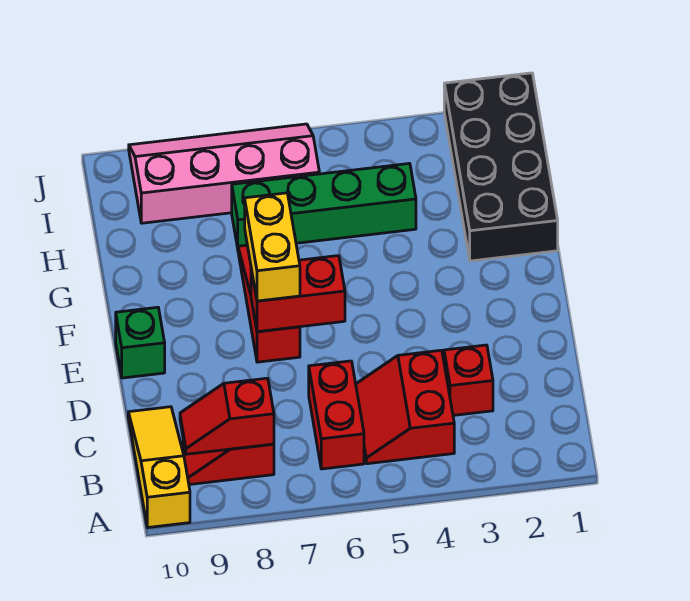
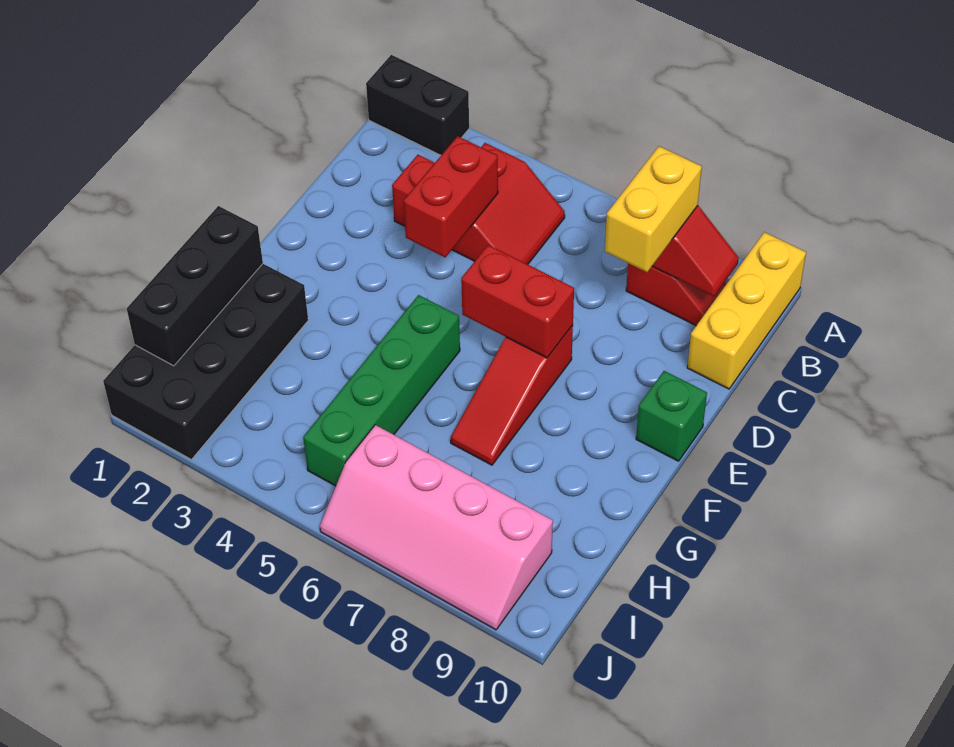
none -> black brick A1:A2 level 1
yellow slope A10:C10 level 1 top A -> yellow brick A10:C10 level 1
red brick B6:C6 level 1 -> red brick C4:D4 level 2
yellow brick E7:F7 level 3 -> yellow brick B8:C8 level 3
none -> black brick G1:I1 level 2
green brick H4:H7 level 1 -> green brick F5:I5 level 1

